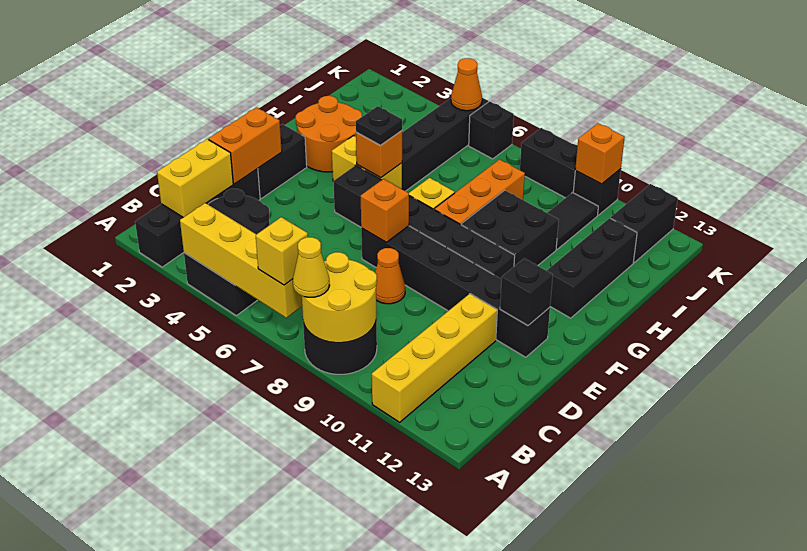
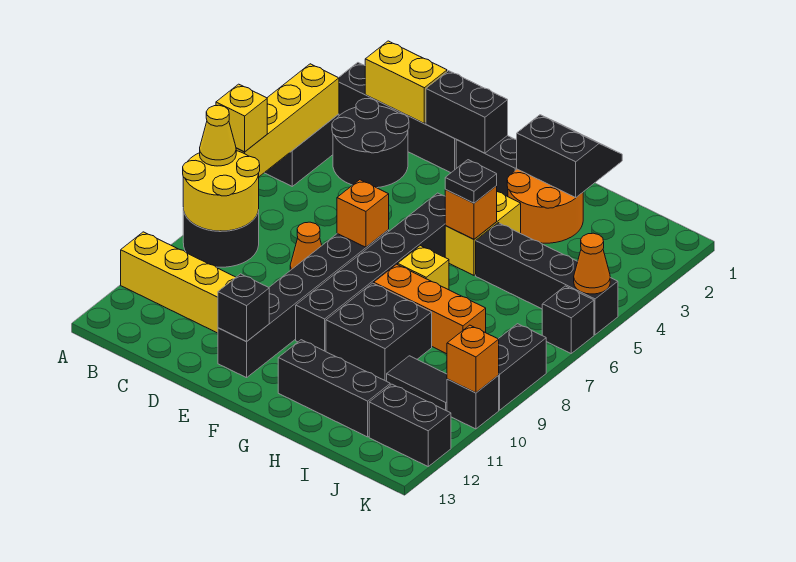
orange brick D2:E2 level 2 -> black brick D2:E2 level 2
none -> black slope G1:H2 level 2 top 2

